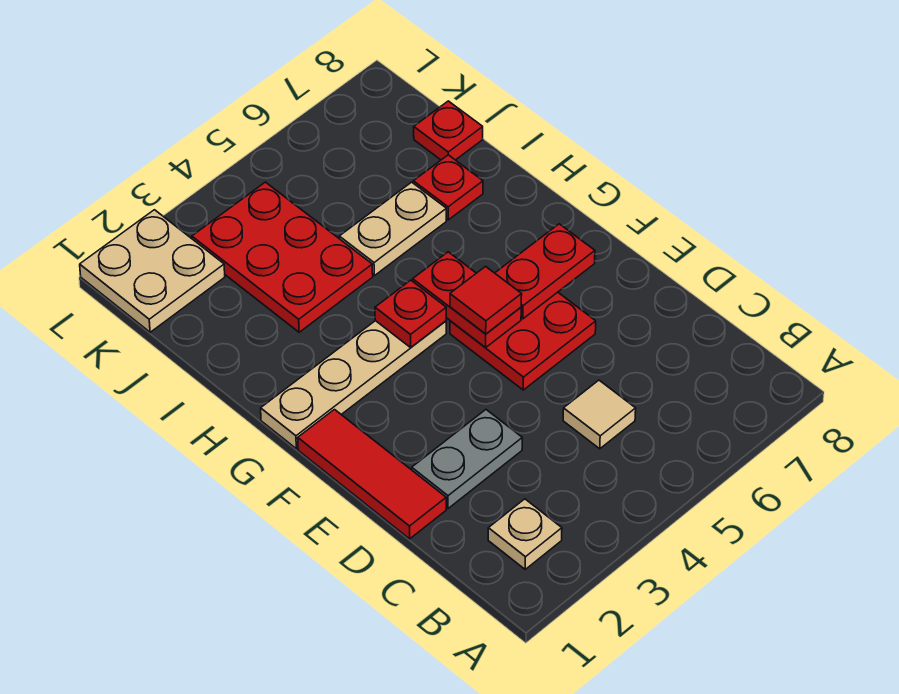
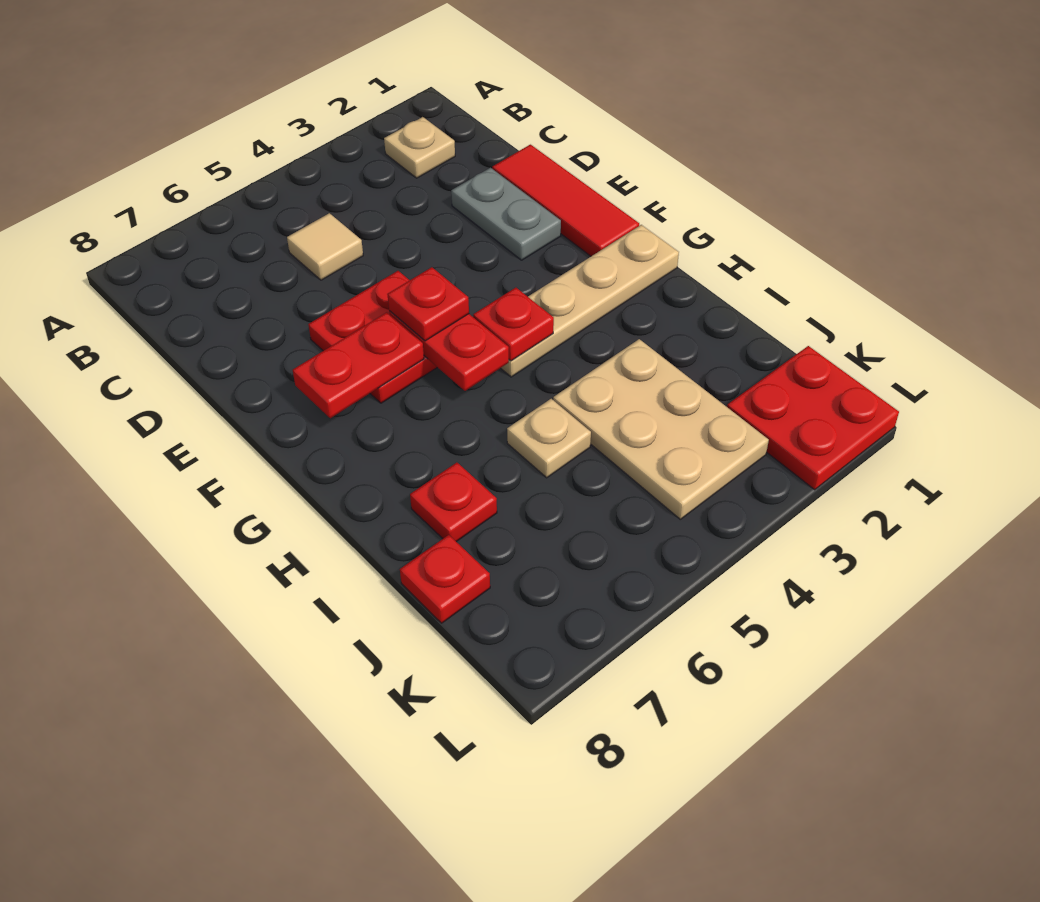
grey plate D2:D3 level 1 -> grey plate D2:E2 level 1
red tile F5 level 3 -> red plate F5 level 3
red plate I3:K4 level 1 -> tan plate I3:K4 level 1
tan plate I5:I6 level 1 -> tan plate I5 level 1
tan plate K1:L2 level 1 -> red plate K1:L2 level 1

